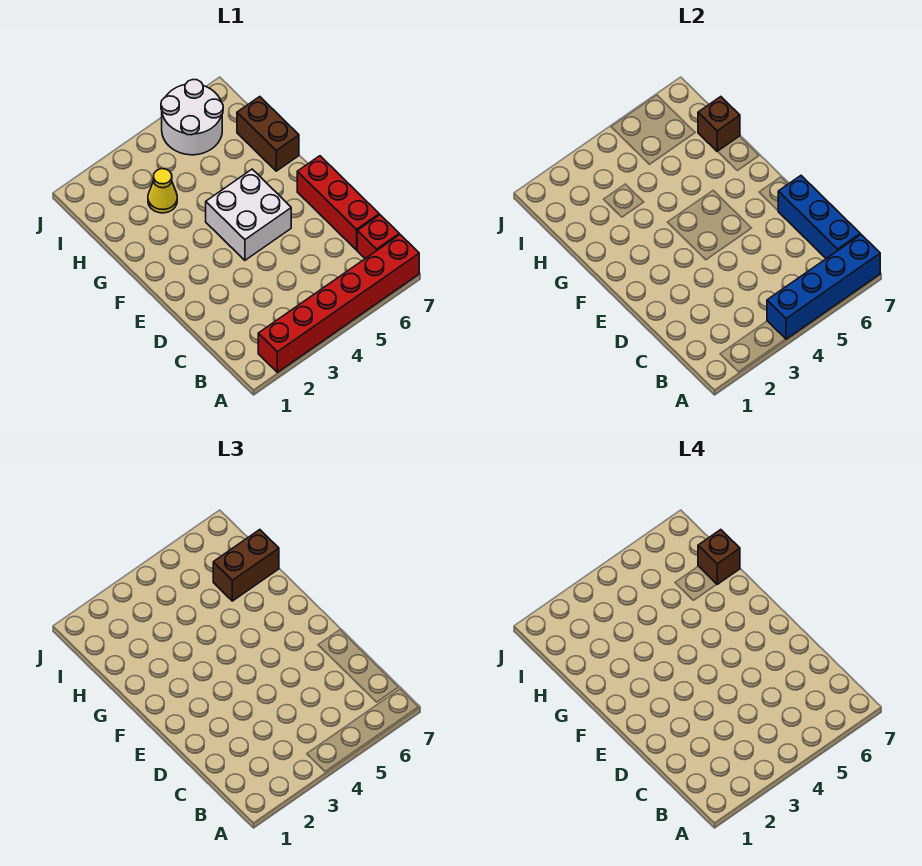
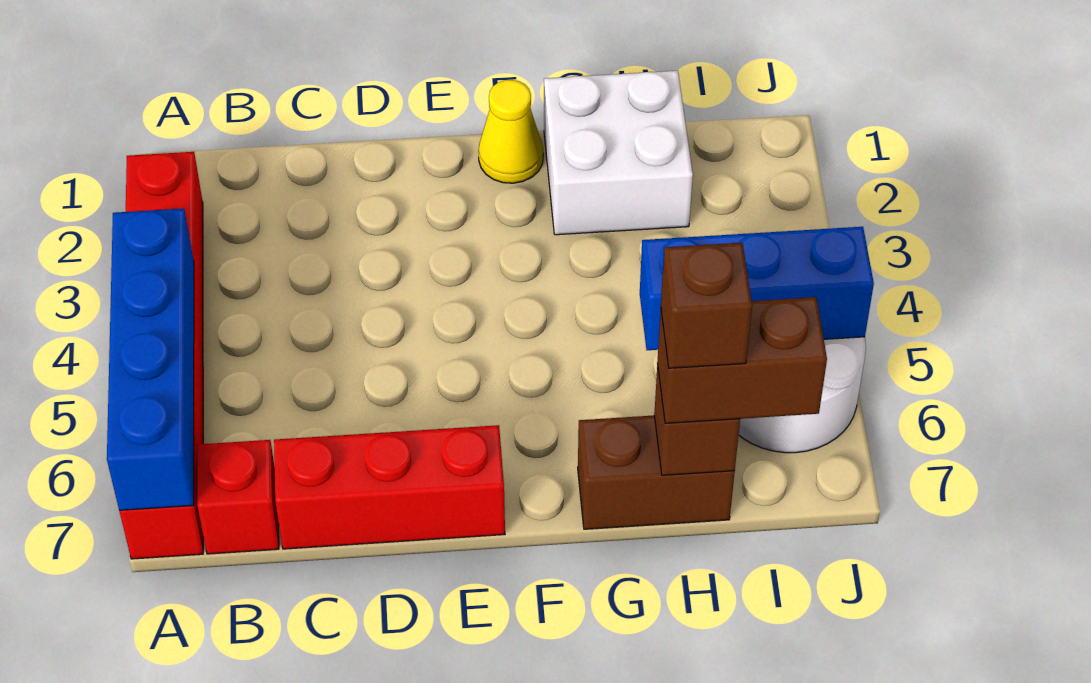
blue brick B7:D7 level 2 -> blue brick H5:J5 level 2
white brick E4:F5 level 1 -> white brick G1:H2 level 1
yellow cone H3 level 1 -> yellow cone F1 level 1
brown brick H6:H7 level 3 -> brown brick H7:I7 level 3

